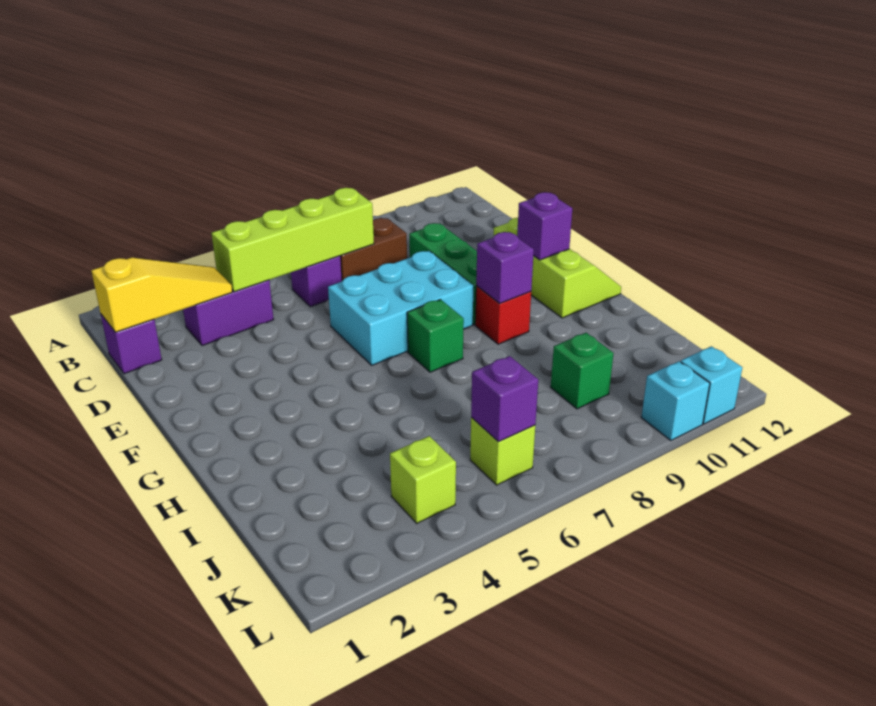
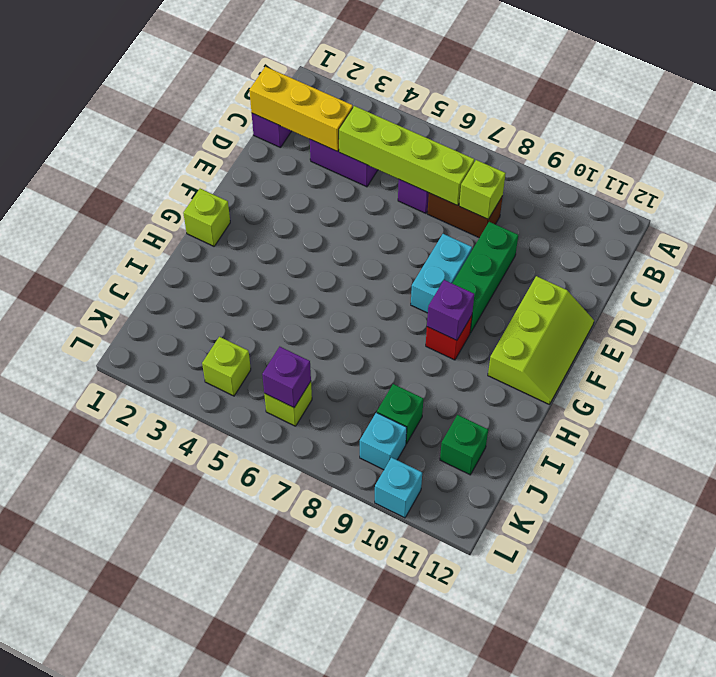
yellow slope C1:C3 level 2 top 1 -> yellow brick C1:C3 level 2
none -> lime brick C8 level 2
cyan brick E6:F8 level 1 -> cyan brick E8:F8 level 1
purple brick F11 level 2 -> none
none -> lime brick G1 level 1
green brick G7 level 1 -> green brick J11 level 1
cyan brick L11 level 1 -> cyan brick K9 level 1

